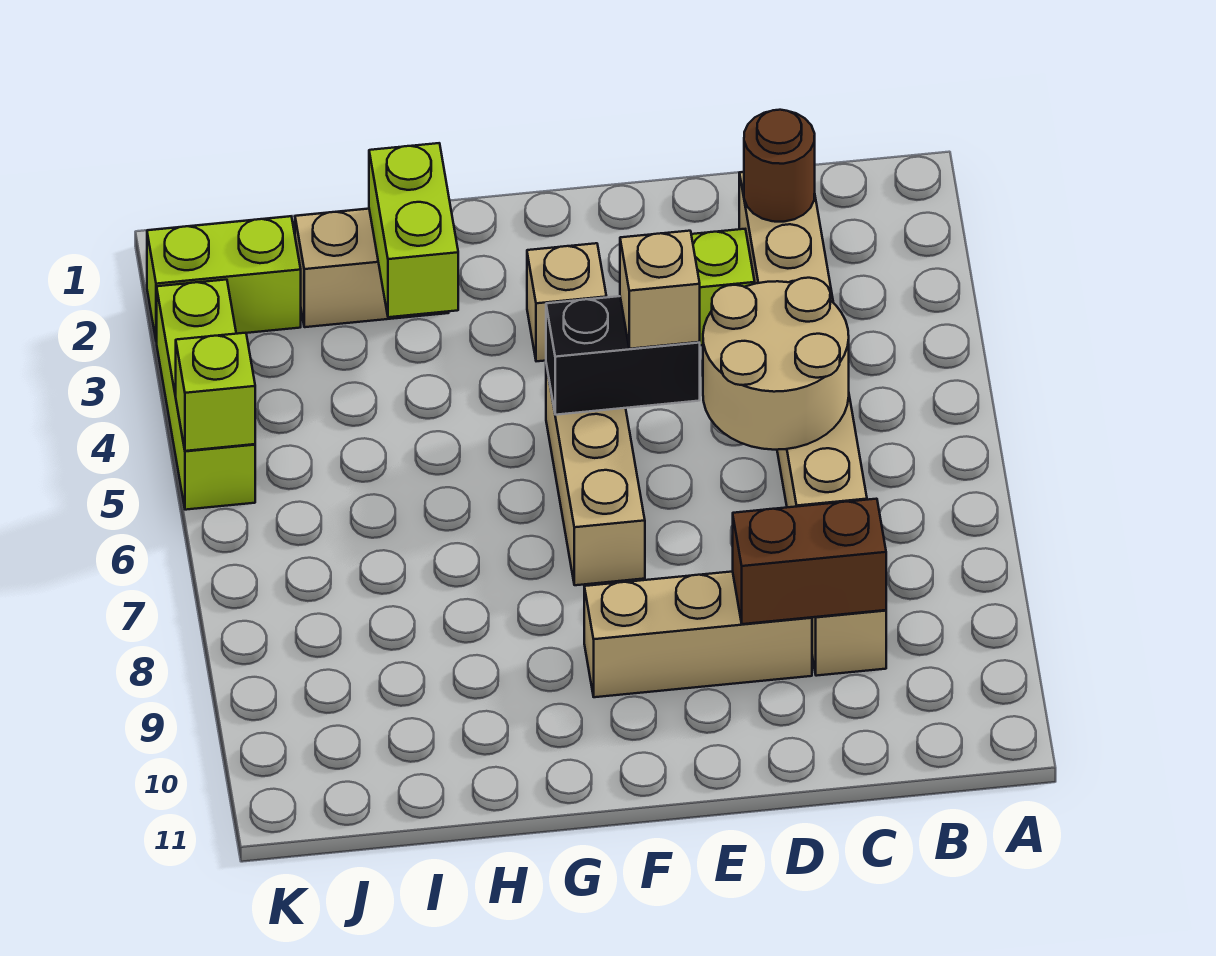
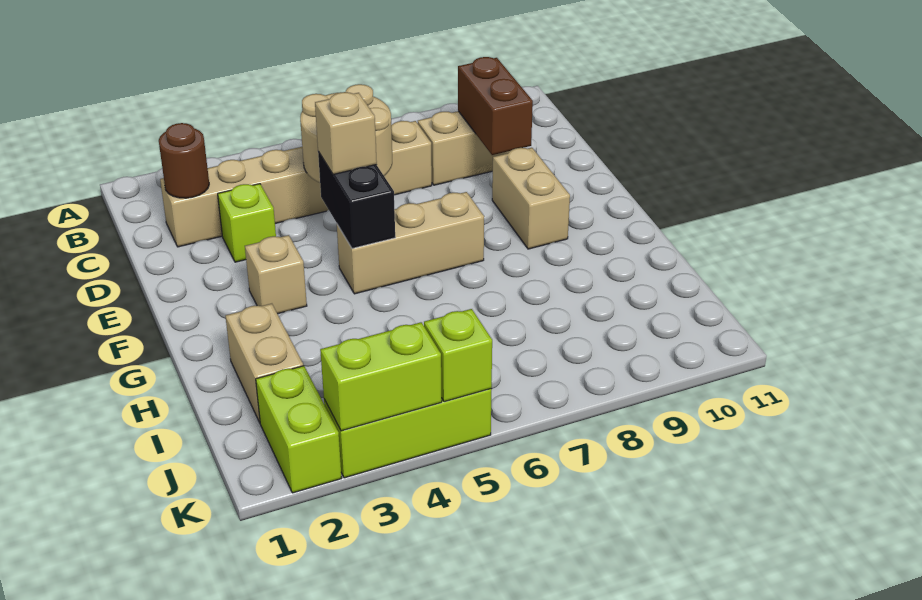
tan brick D9:F9 level 1 -> tan brick E9:F9 level 1
lime brick H2:H3 level 2 -> lime brick K3:K4 level 2

